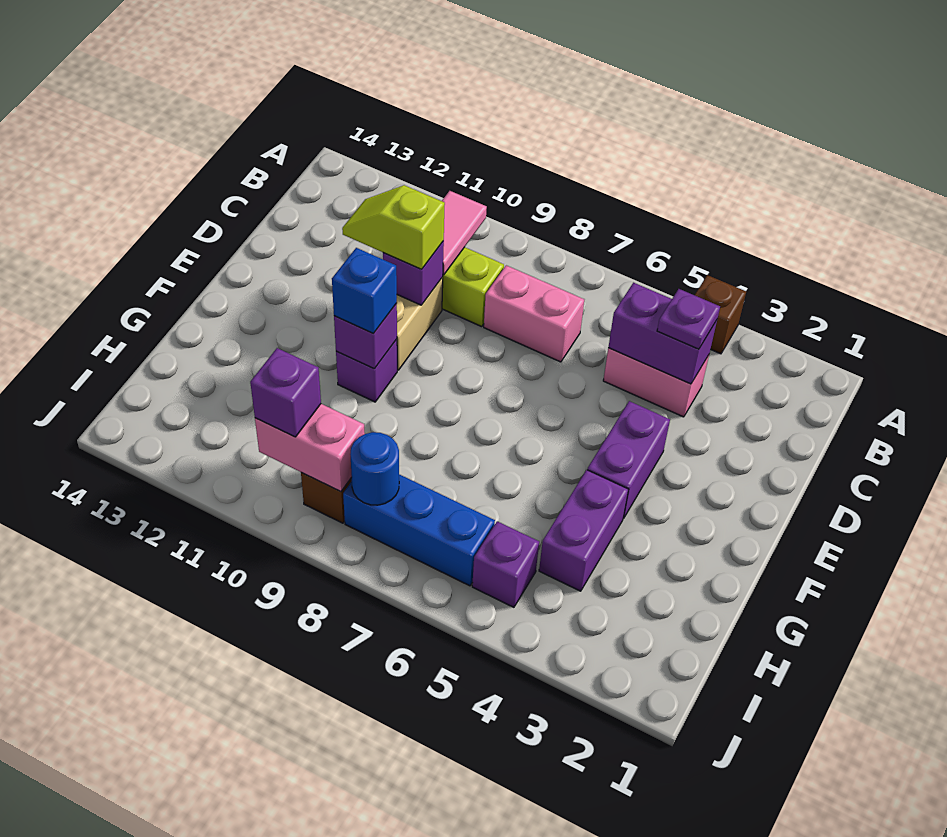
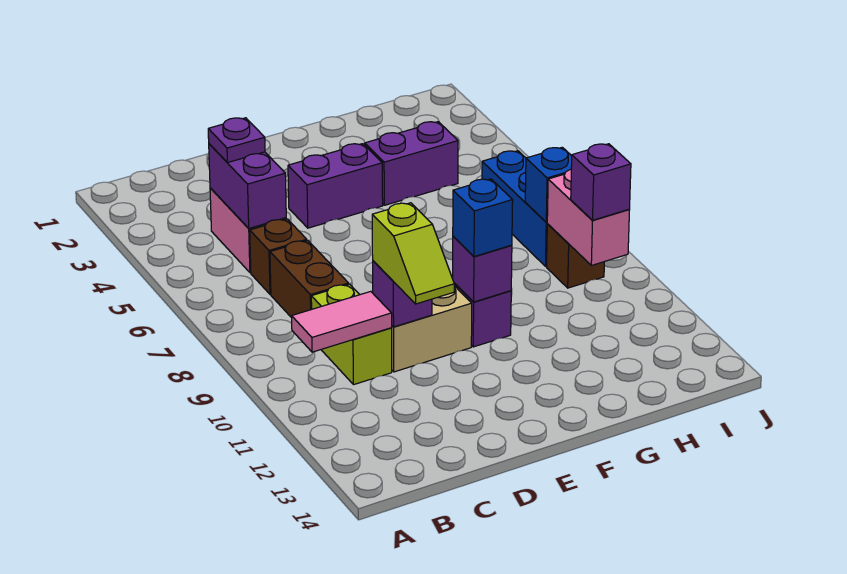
brown brick A4 level 1 -> brown brick C6 level 1
pink brick C7:C8 level 1 -> brown brick C7:C8 level 1
purple brick I5 level 1 -> none
blue round brick I8 level 2 -> blue brick I8 level 2

